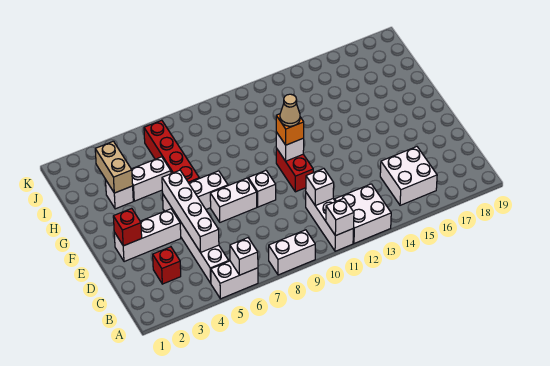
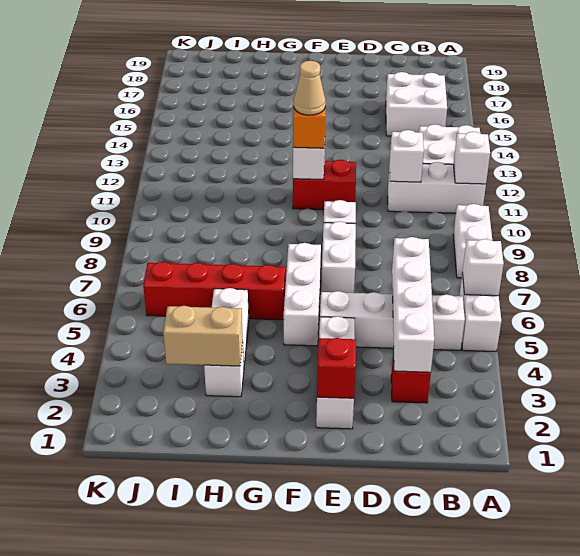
white brick C5:F5 level 2 -> white brick C3:C6 level 2

